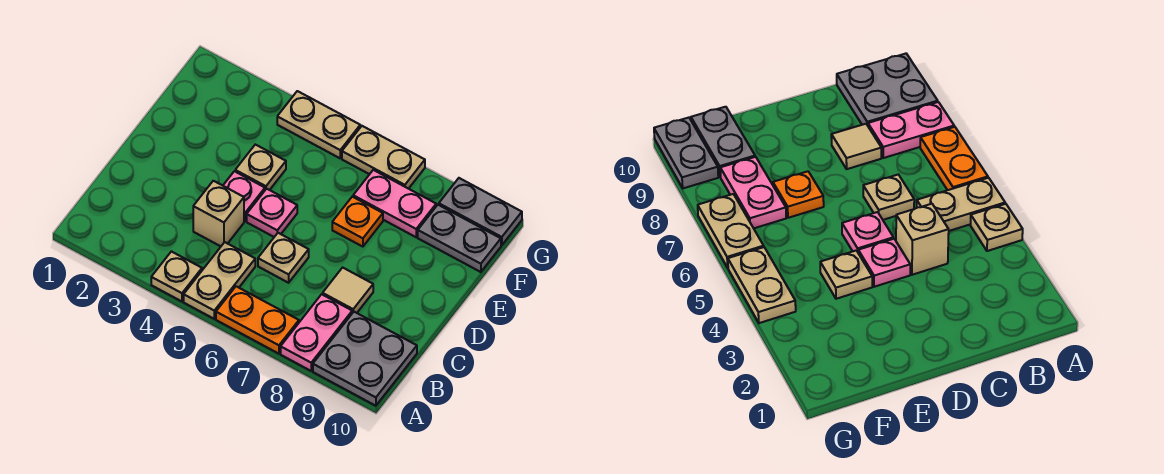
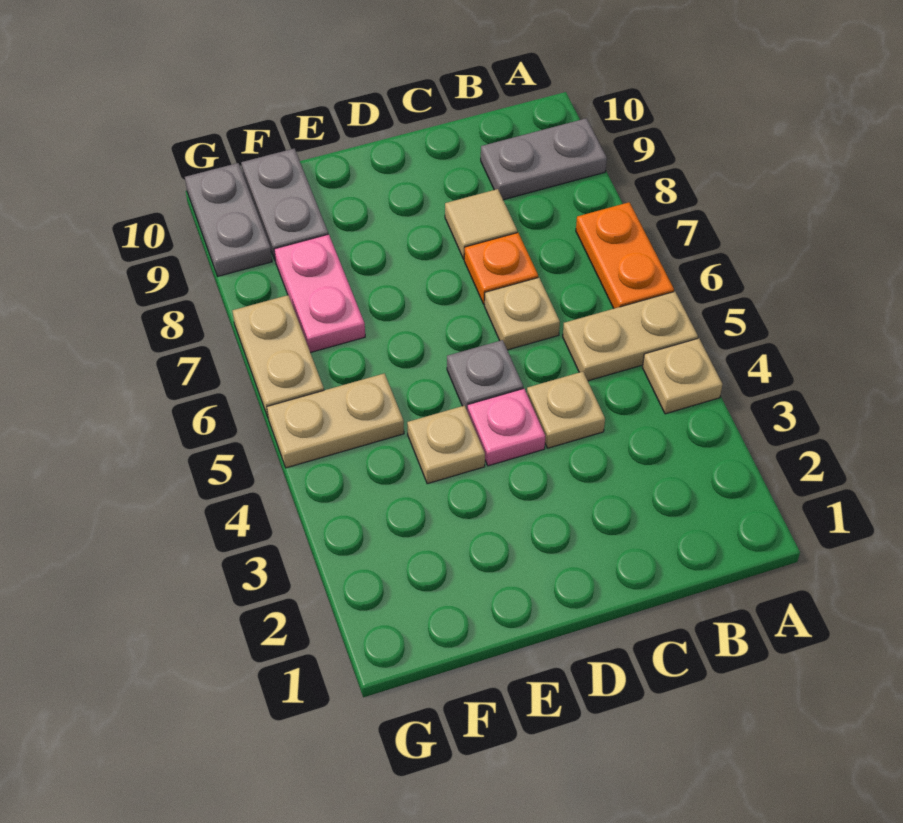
pink plate A8:B8 level 1 -> none
grey plate A9:B10 level 1 -> grey plate A9:B9 level 1
tan brick C4 level 1 -> tan plate C4 level 1
pink plate D5 level 1 -> grey plate D5 level 1
orange plate E7 level 1 -> orange plate C7 level 1
tan plate G4:G5 level 1 -> tan plate F5:G5 level 1

